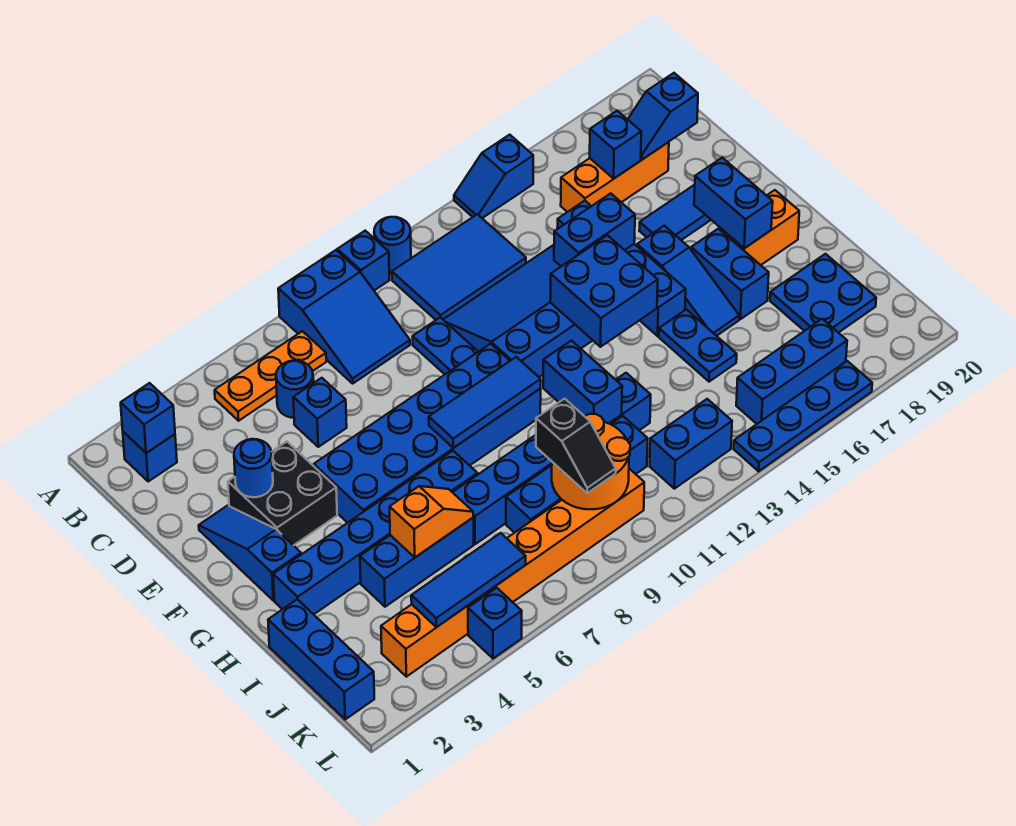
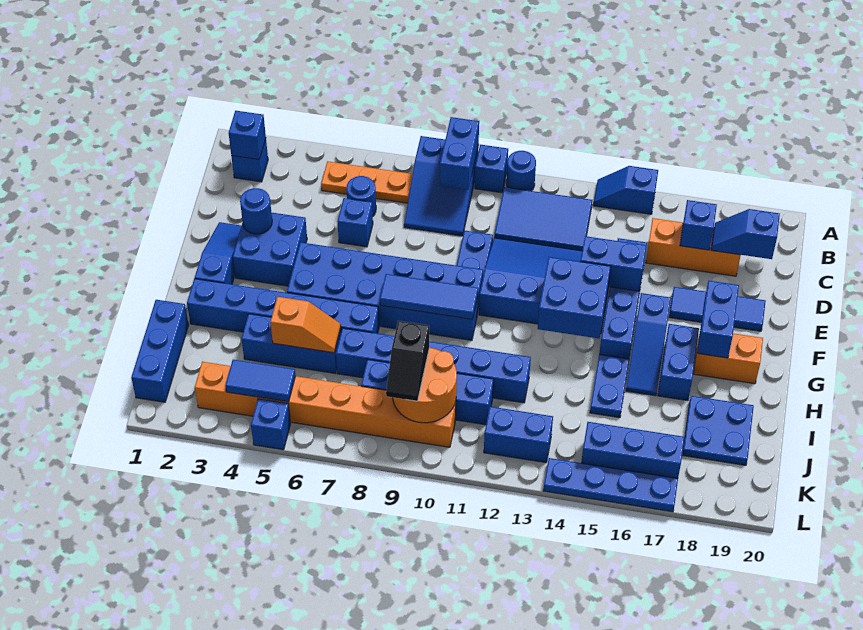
black brick E3:F4 level 1 -> blue brick E3:F4 level 1
blue brick H11:I11 level 2 -> blue brick A9:B9 level 2
blue tile K4:K6 level 2 -> blue tile K4:K5 level 2

